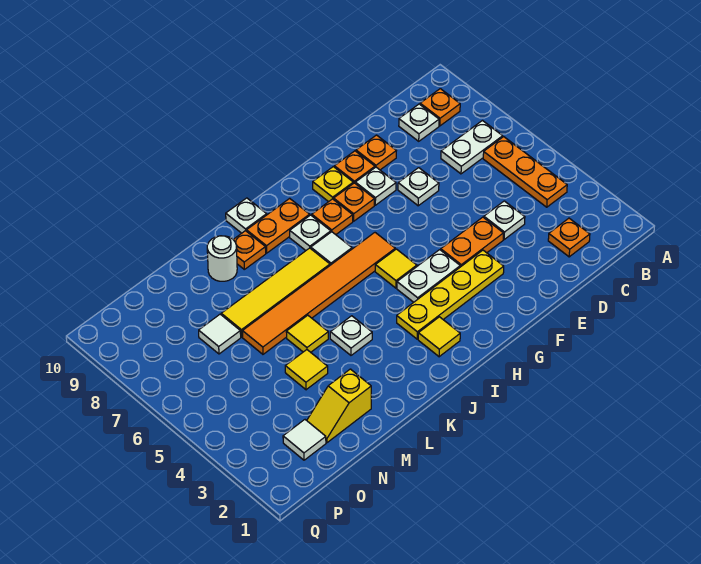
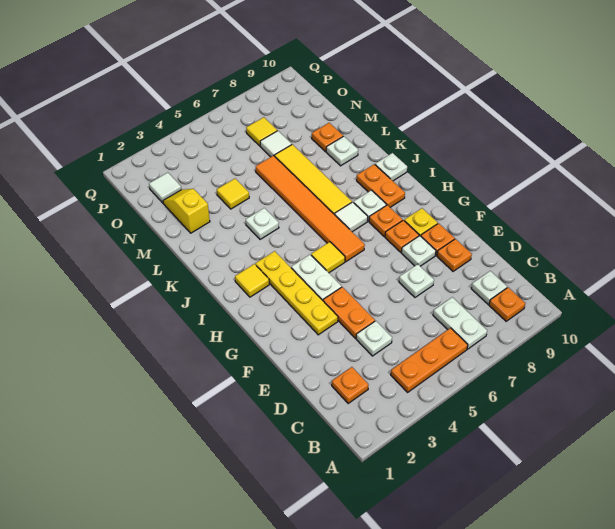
orange plate K9 level 1 -> orange plate M9 level 1
yellow tile L5 level 1 -> yellow tile O7 level 1
white round brick L9 level 1 -> white plate L9 level 1

